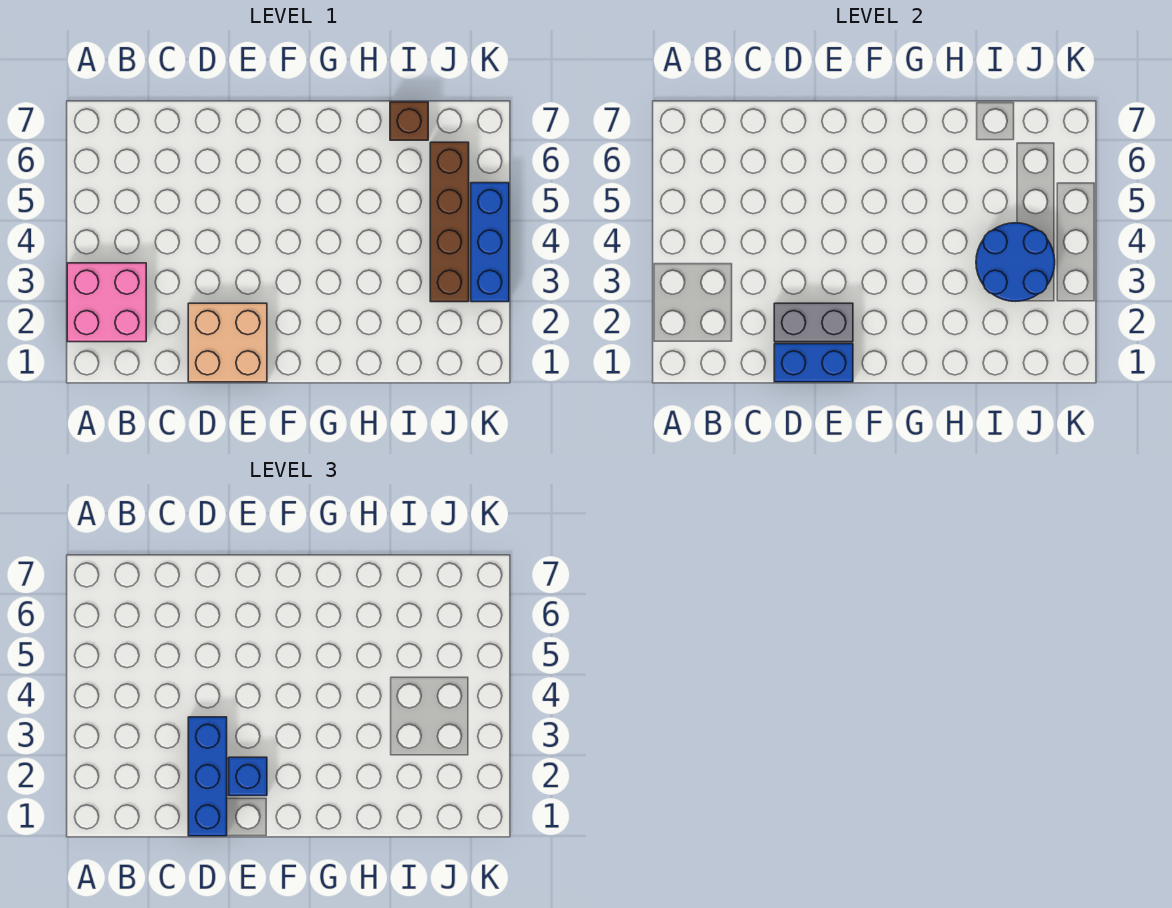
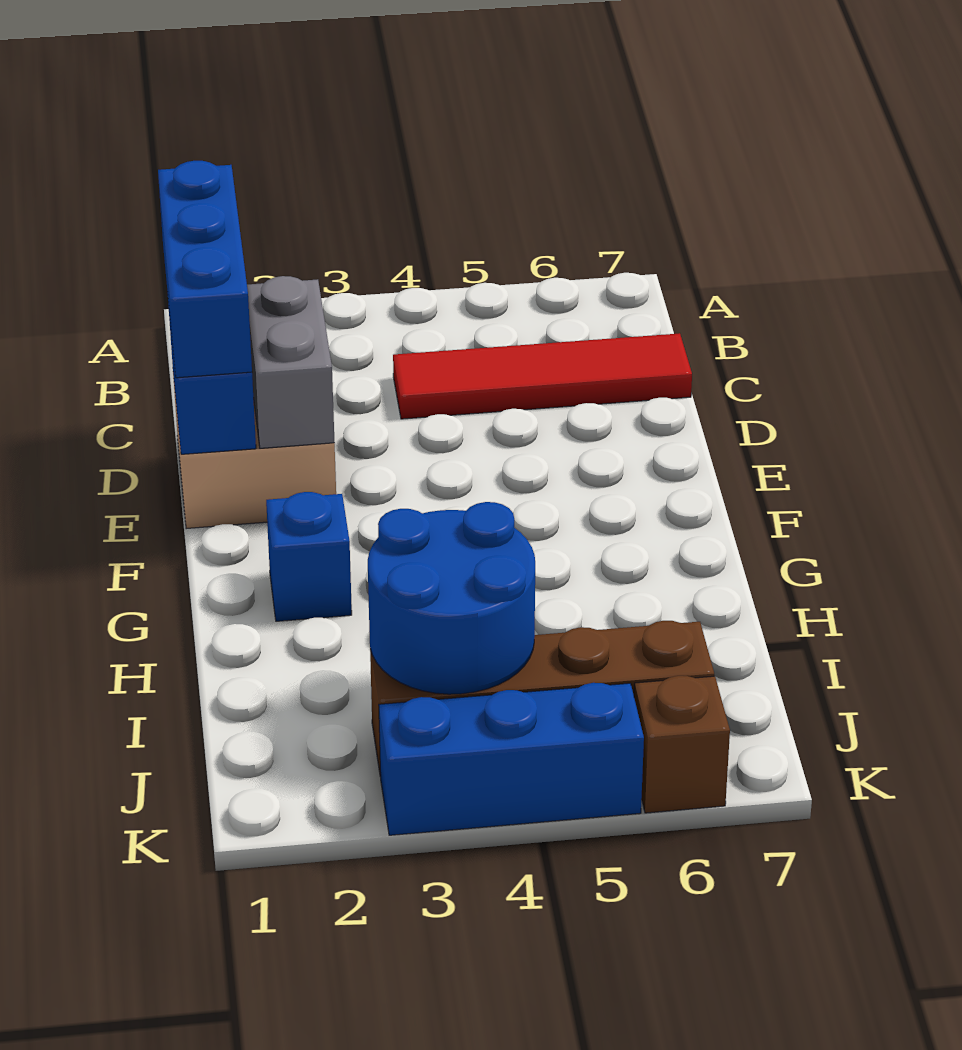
pink brick A2:B3 level 1 -> none
none -> red tile C4:C7 level 1
blue brick D1:D3 level 3 -> blue brick C1:E1 level 3
blue brick E2 level 3 -> blue brick G2 level 1
brown brick I7 level 1 -> brown brick K6 level 1

